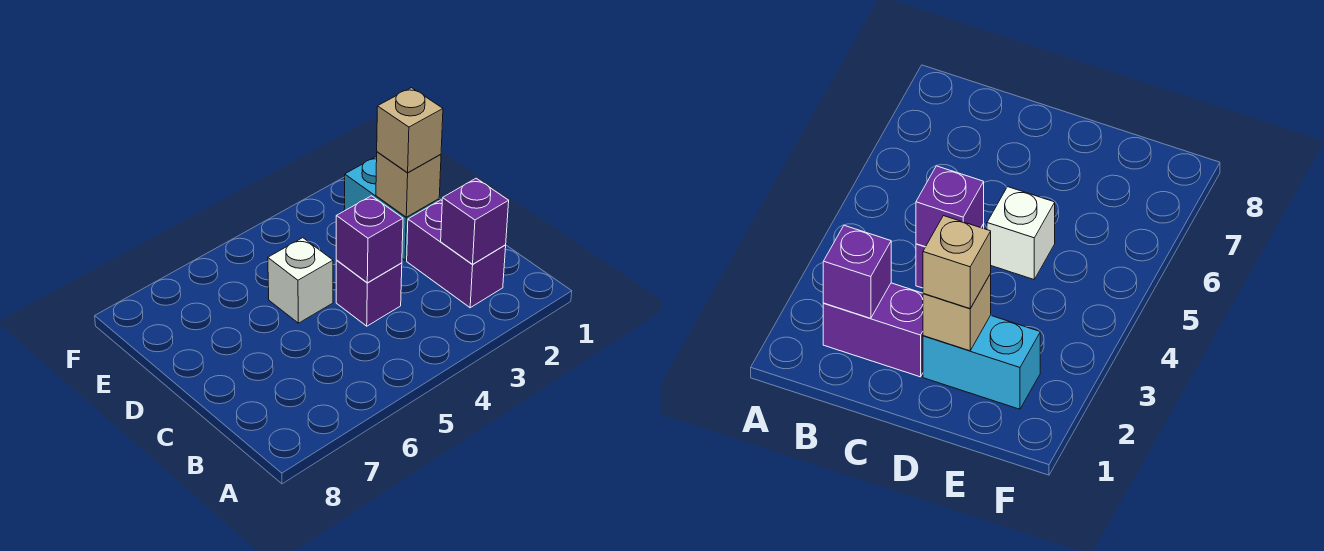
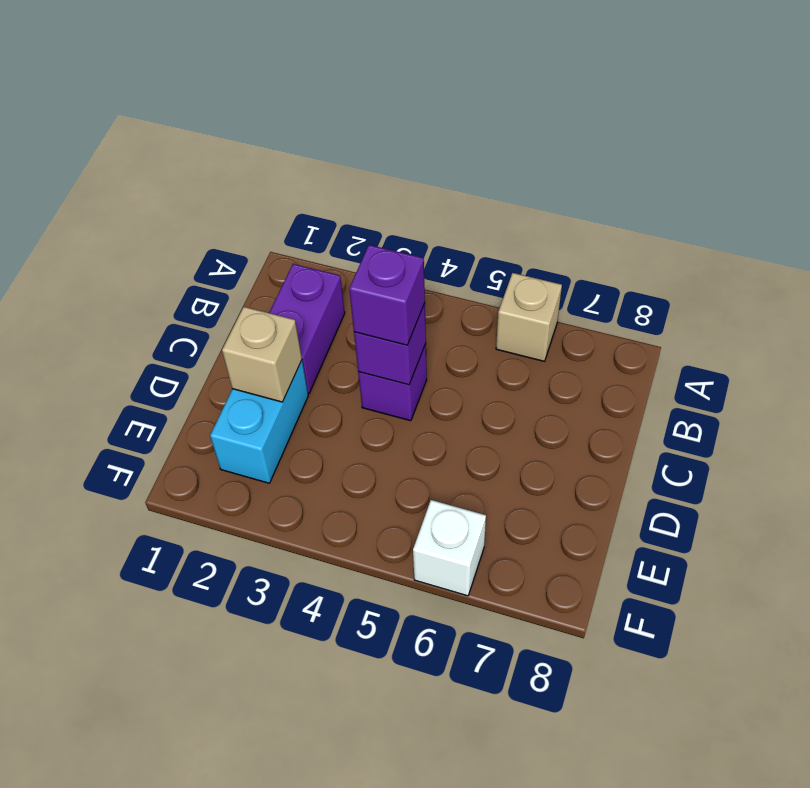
purple brick B2 level 2 -> purple brick C4 level 3
tan brick D2 level 3 -> tan brick A6 level 1
white brick D5 level 1 -> white brick F6 level 1

